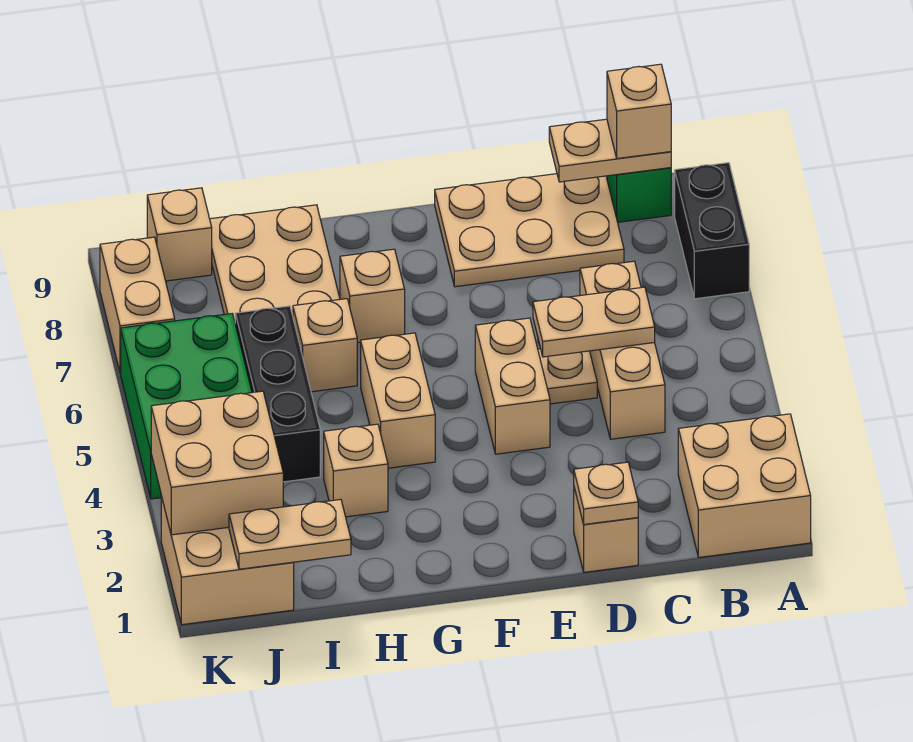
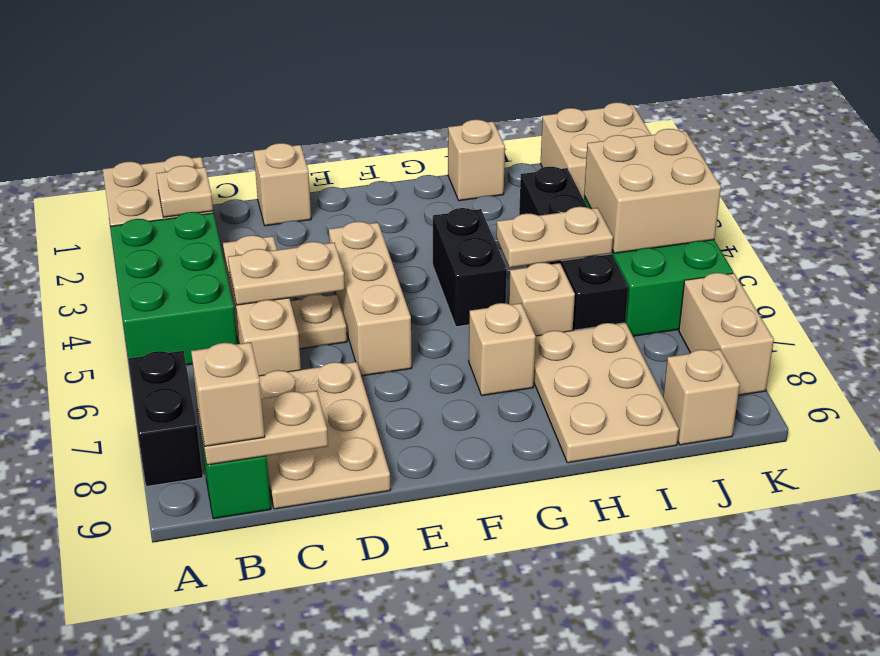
none -> green brick A3:B5 level 1
tan plate C8:E9 level 1 -> tan plate C7:D9 level 1
tan plate D1 level 2 -> tan plate B2 level 2
tan brick E4:E5 level 1 -> tan brick E4:E6 level 1
tan brick G4:G5 level 1 -> black brick G4:G5 level 1
tan brick H3 level 1 -> tan brick H1 level 1
tan plate I1:J1 level 2 -> tan plate H5:I5 level 2
black brick I4:I6 level 1 -> black brick I3:I6 level 1
tan brick J2:K3 level 2 -> tan brick J4:K5 level 2

